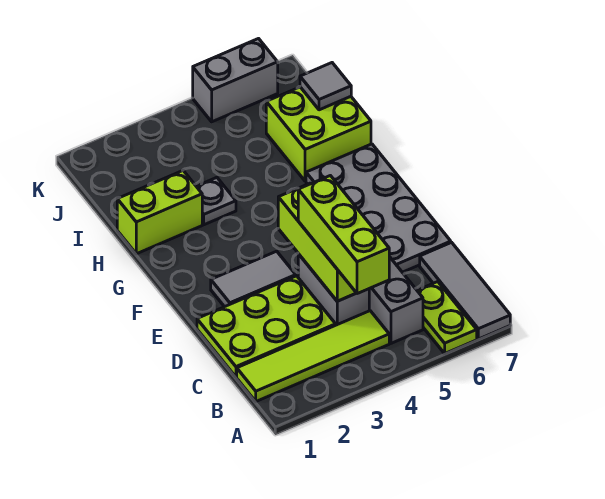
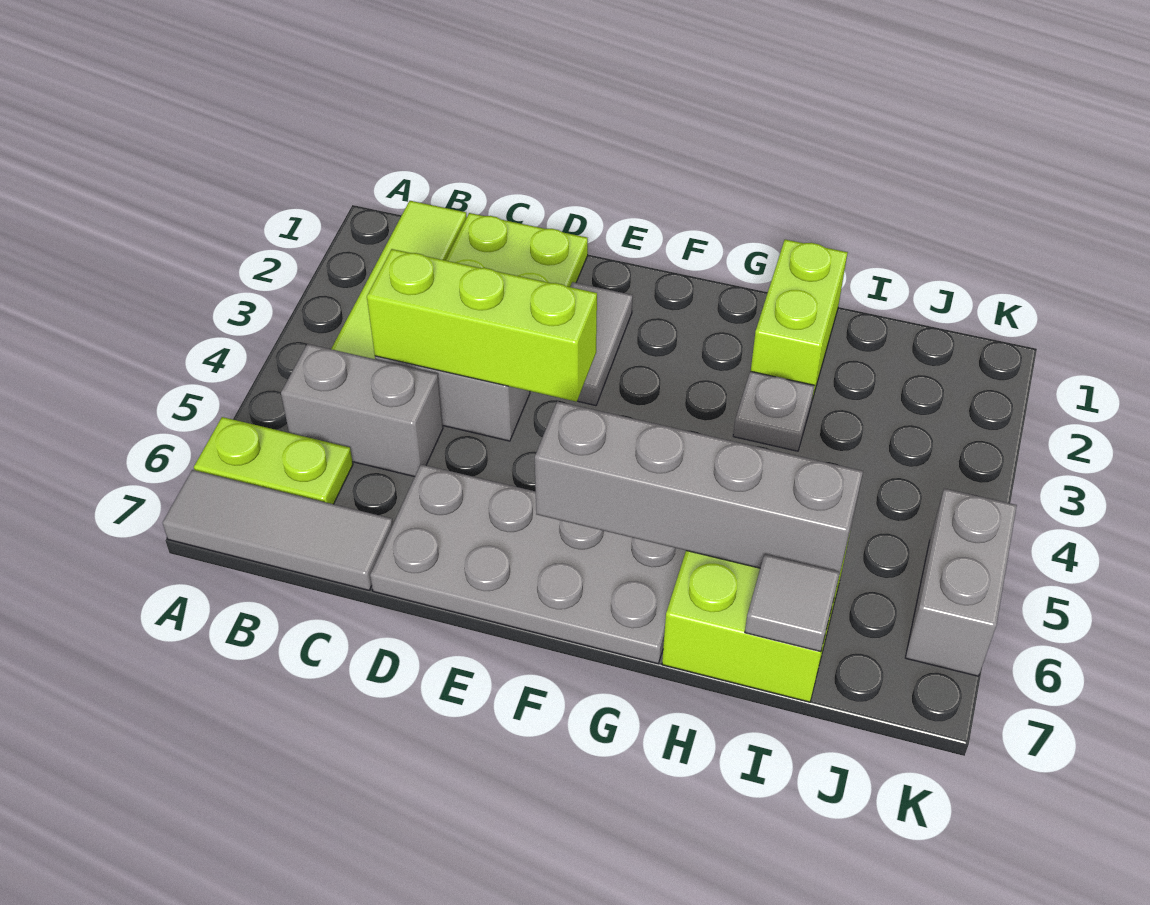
lime brick B4:D4 level 3 -> none
none -> grey brick F6:I6 level 2

